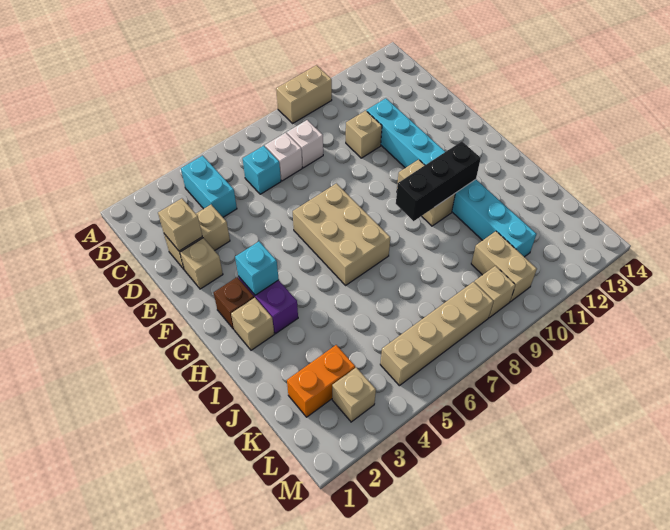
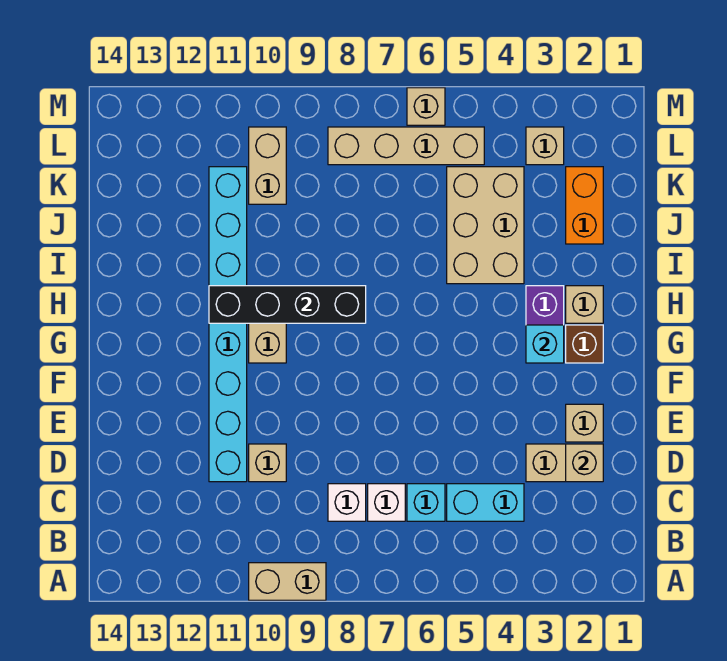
cyan brick B4:C4 level 1 -> cyan brick C4:C5 level 1
tan brick F6:H7 level 1 -> tan brick I4:K5 level 1
black brick H9:H11 level 2 -> black brick H8:H11 level 2
orange brick K2:K3 level 1 -> orange brick J2:K2 level 1
tan brick L9 level 1 -> tan brick M6 level 1

